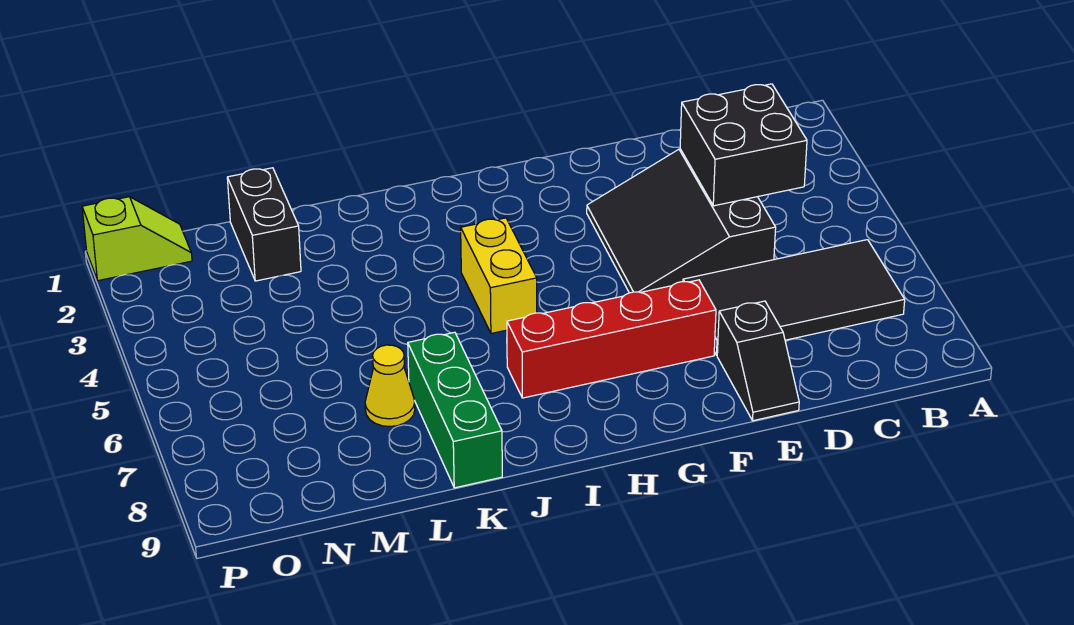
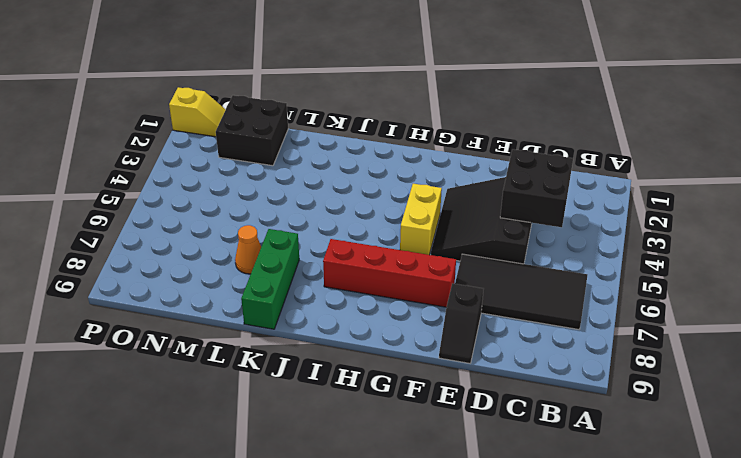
yellow brick I4:I5 level 1 -> yellow brick G4:G5 level 1
yellow cone L7 level 1 -> orange cone L7 level 1
black brick M1:M2 level 1 -> black brick M1:N2 level 1
lime slope O1:P1 level 1 top P -> yellow slope O1:P1 level 1 top P

